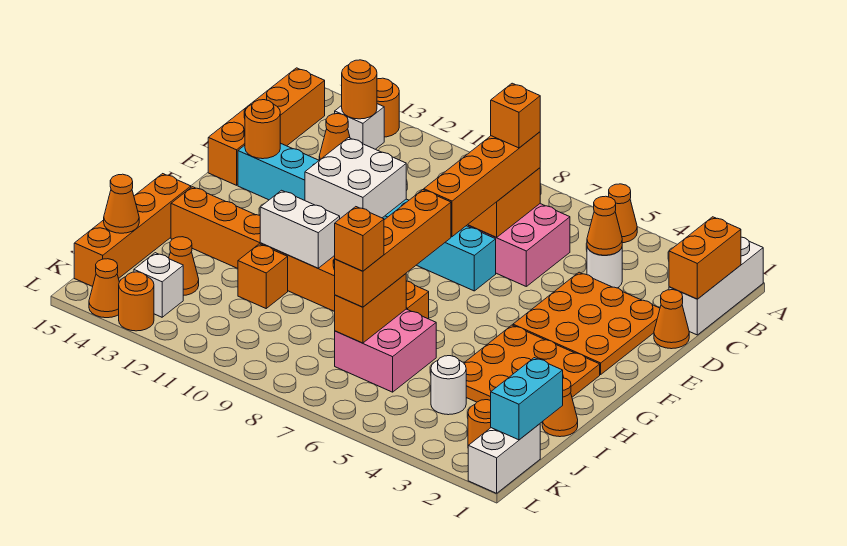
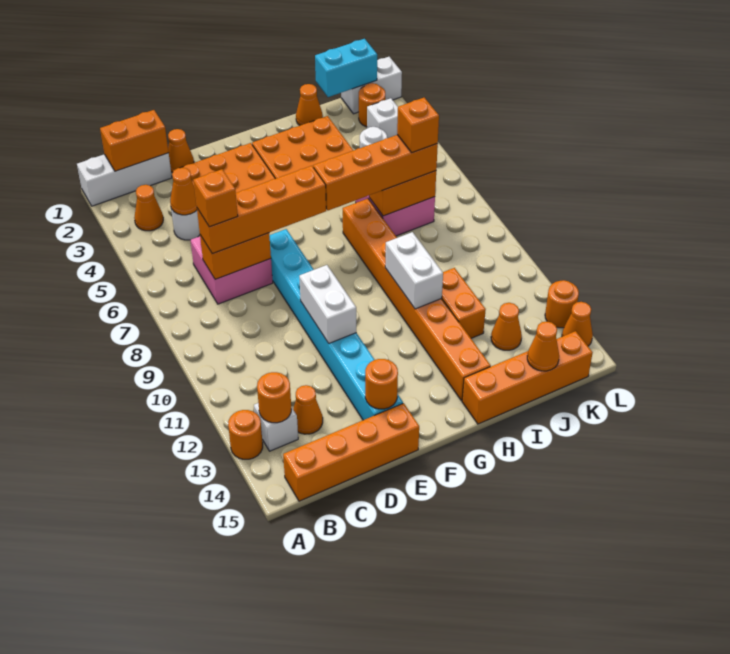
orange cone A5 level 1 -> orange cone B3 level 1
white brick E10:F11 level 2 -> white brick E10:E11 level 2
orange brick I11 level 1 -> orange brick I11:I12 level 1
white brick K13 level 1 -> white brick K3 level 1

